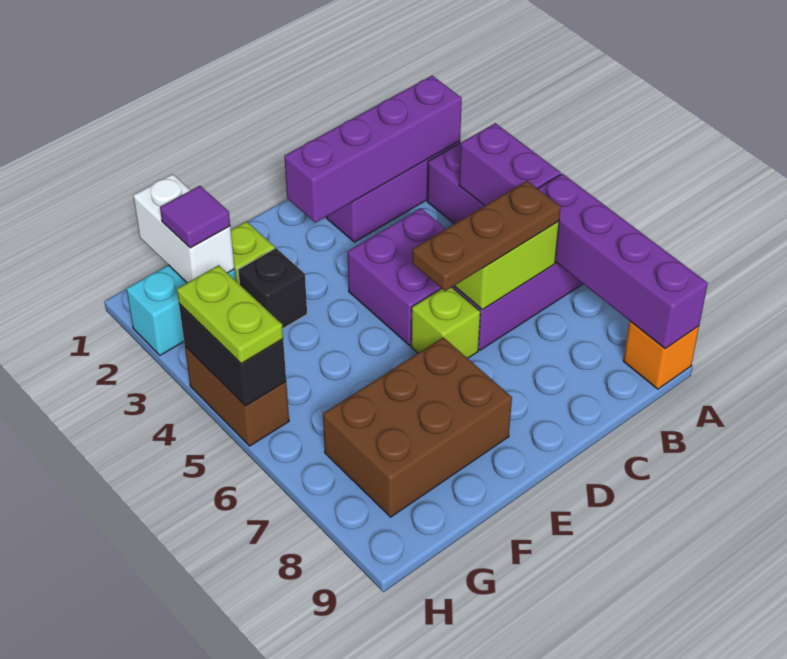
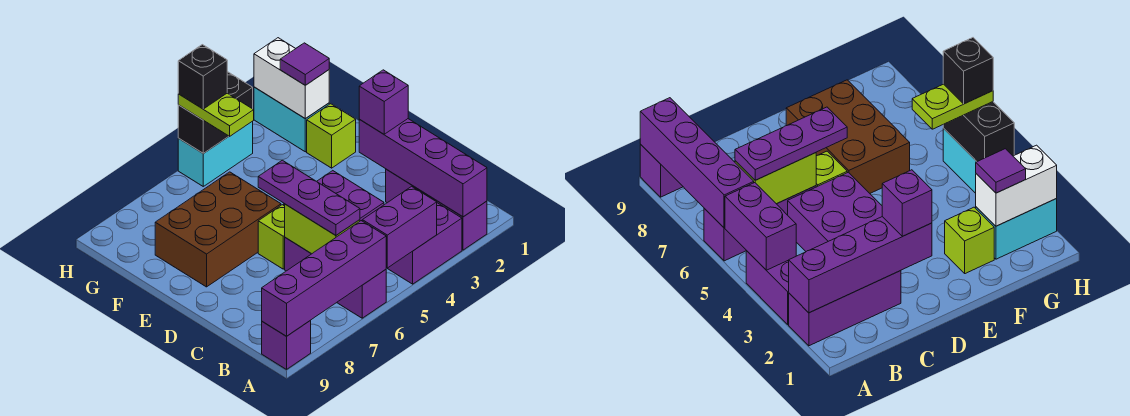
orange brick A9 level 1 -> purple brick A9 level 1
brown plate B6:D6 level 3 -> purple plate B6:D6 level 3
none -> purple brick D2 level 3
brown brick E7:G8 level 1 -> brown brick E6:F8 level 1
black brick F3 level 1 -> black brick H5 level 4
white brick G1:G2 level 2 -> white brick G2:H2 level 2
brown brick H4:H5 level 1 -> cyan brick H4:H5 level 1
lime plate H4:H5 level 3 -> lime plate G5:H5 level 3

